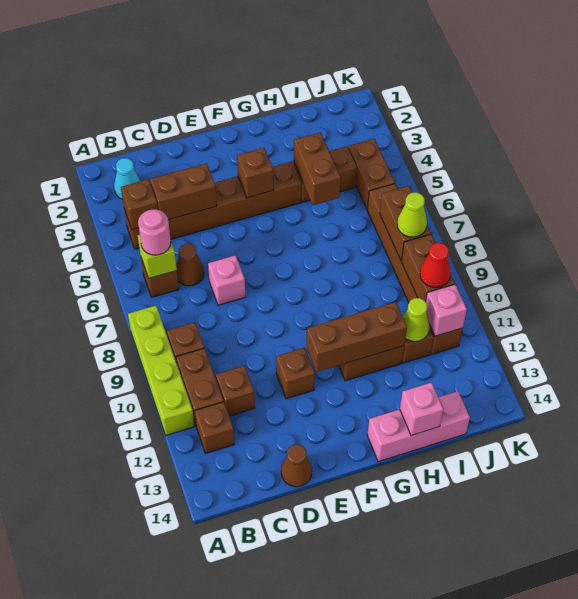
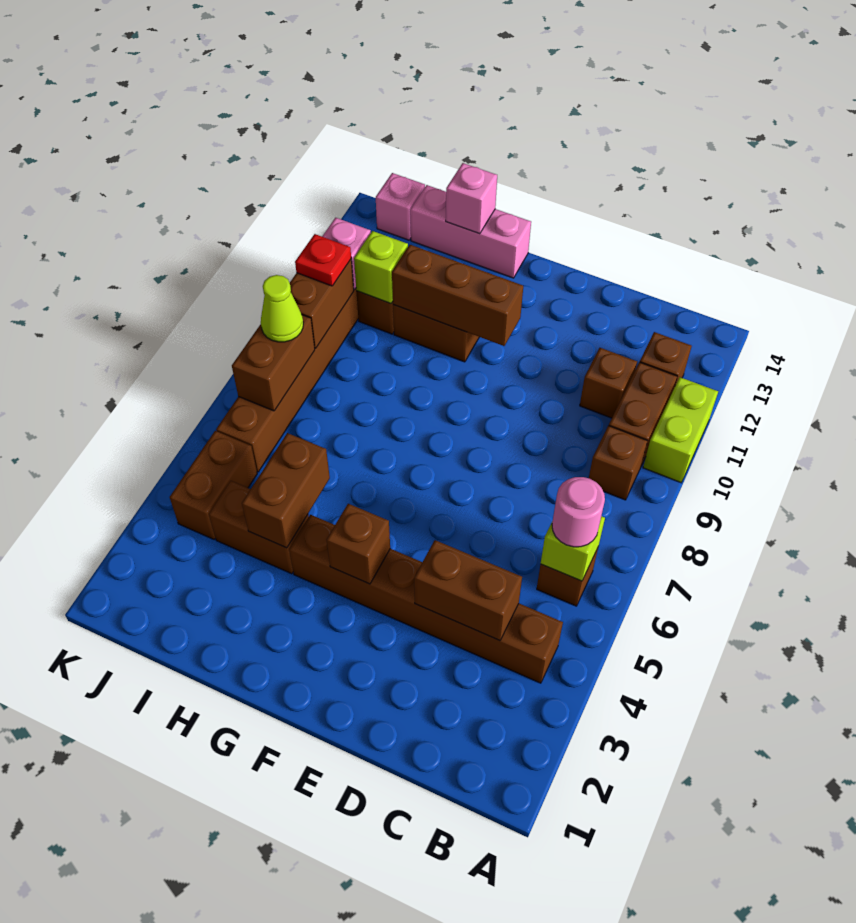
lime brick A8:A11 level 1 -> lime brick A10:A11 level 1
cyan cone B2 level 1 -> none
brown brick B4 level 2 -> none
brown cone C6 level 1 -> none
pink brick D7 level 1 -> pink brick J14 level 1
brown cone D14 level 1 -> none
brown brick E11 level 1 -> none
lime cone I11 level 2 -> lime brick I11 level 2
red cone J10 level 3 -> red plate J10 level 3

